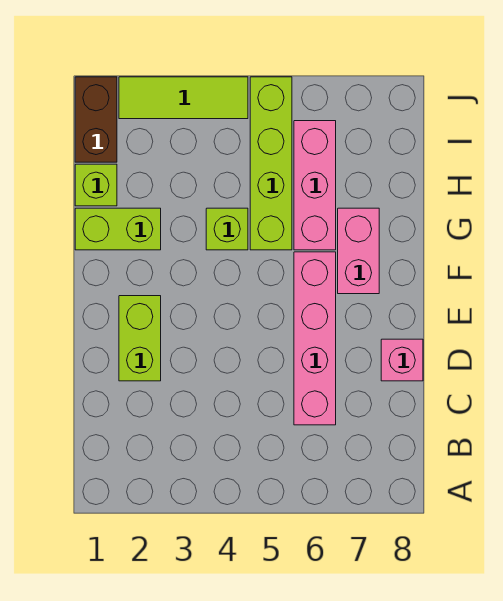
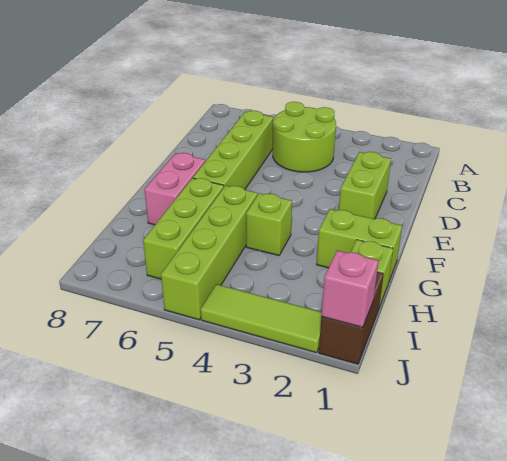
none -> lime round brick B4:C5 level 1
pink brick C6:F6 level 1 -> lime brick C6:F6 level 1
pink brick D8 level 1 -> pink brick J1 level 2
pink brick G6:I6 level 1 -> lime brick G6:I6 level 1

